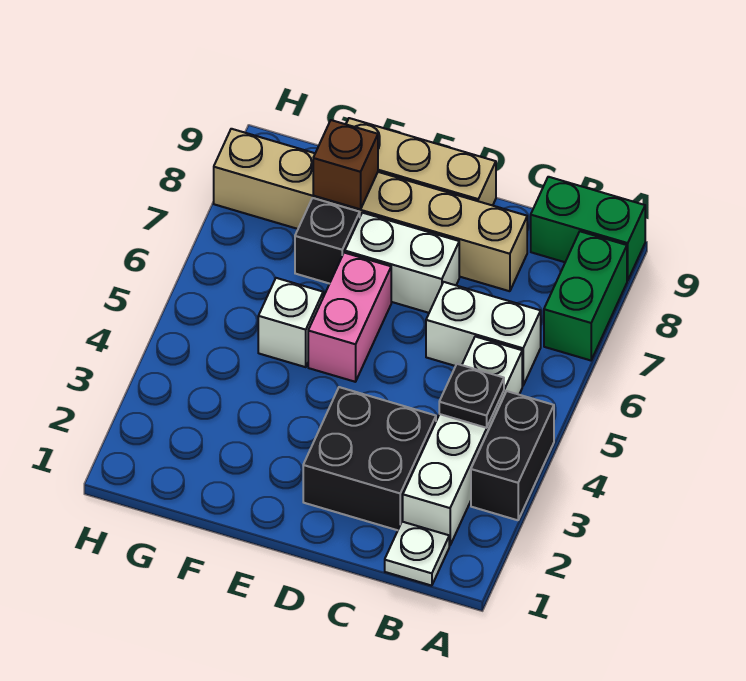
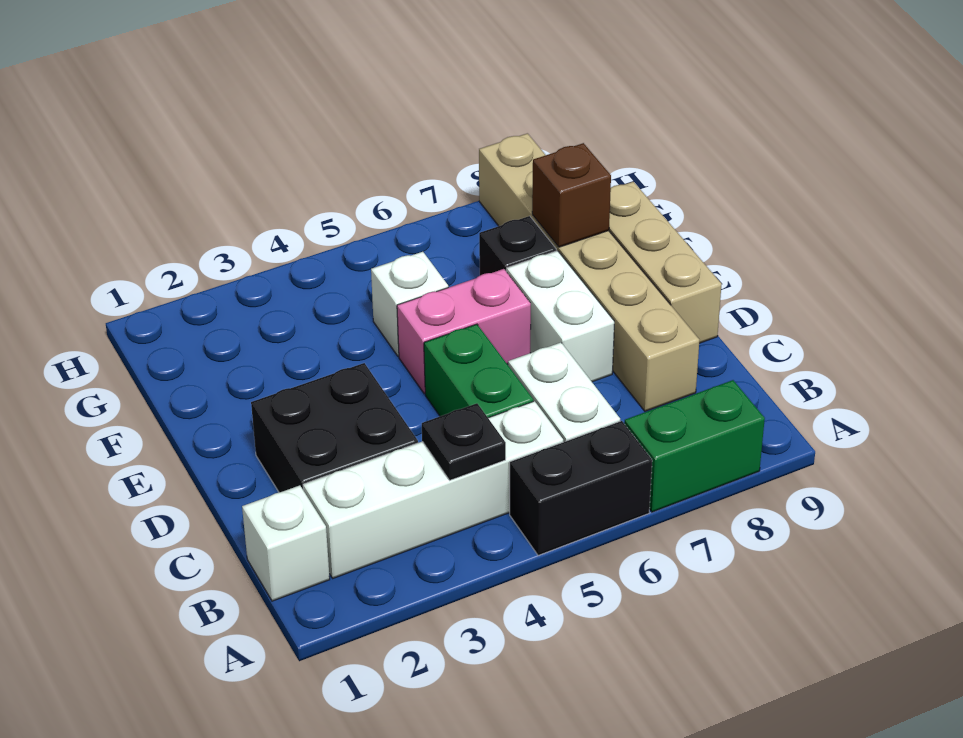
black brick A3:A4 level 1 -> black brick A5:A6 level 1
green brick A9:B9 level 1 -> green brick C5:D5 level 1
white plate B1 level 1 -> white brick B1 level 1

